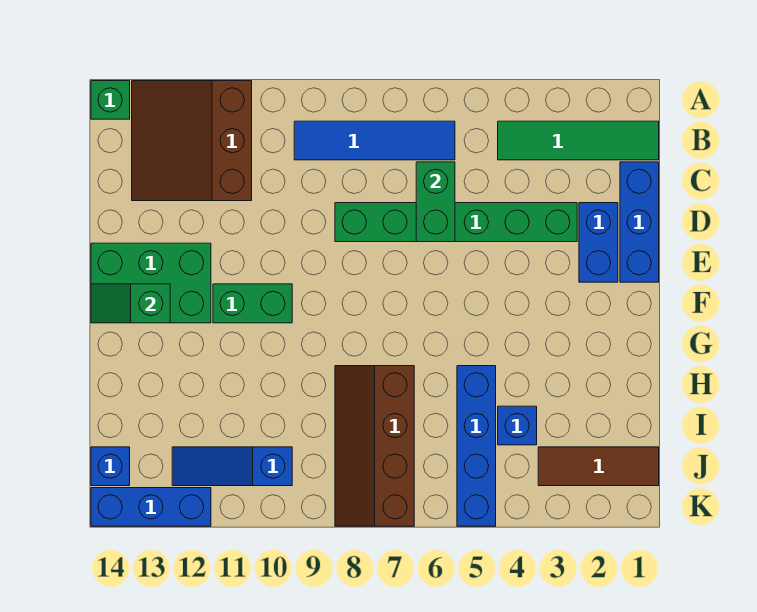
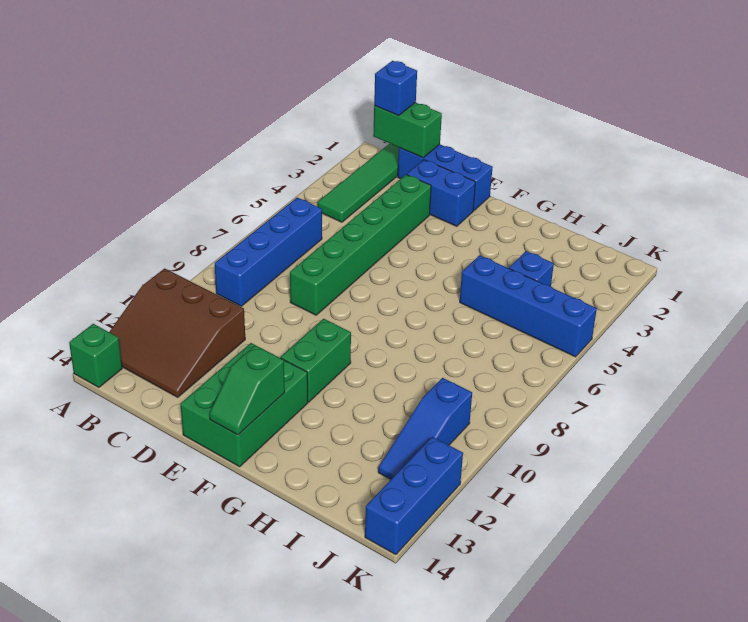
blue tile B6:B9 level 1 -> blue brick B6:B9 level 1
green brick C6:D6 level 2 -> green brick B1:C1 level 2
brown slope H7:K8 level 1 top 7 -> none
brown tile J1:J3 level 1 -> none
blue brick J14 level 1 -> blue brick B1 level 3

